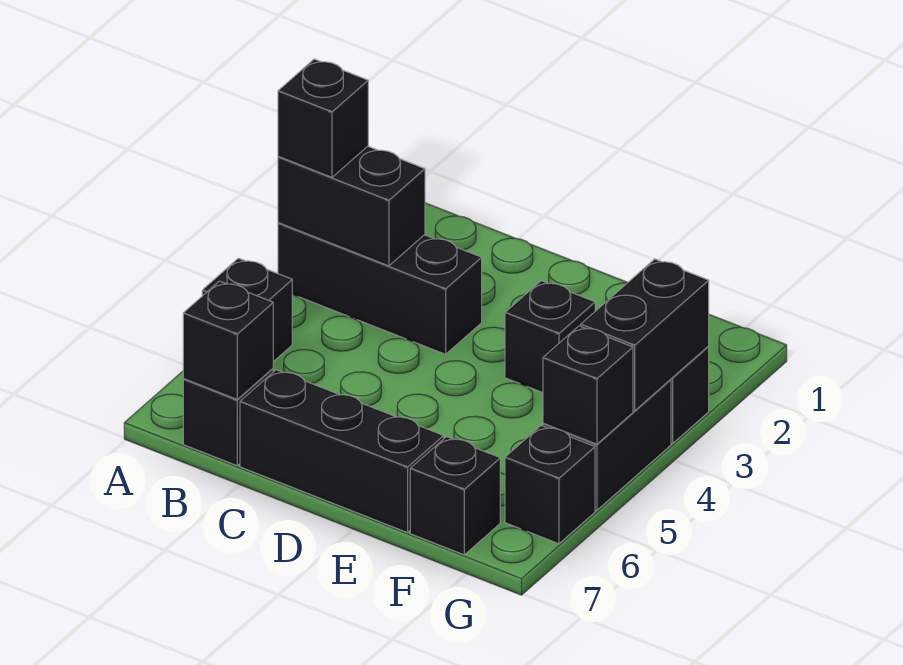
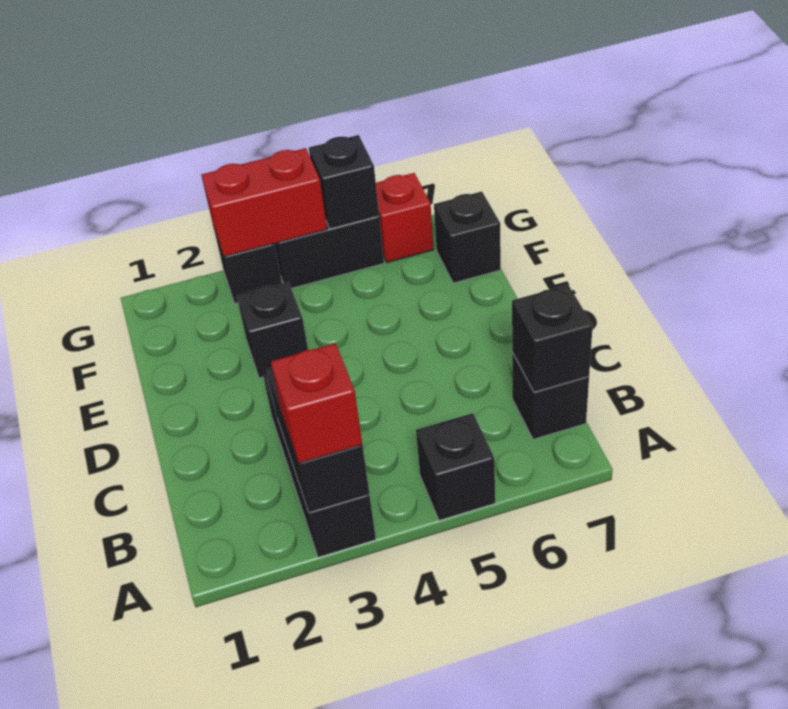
black brick A3 level 3 -> red brick A3 level 3
black brick C7:E7 level 1 -> none
black brick G3:G4 level 2 -> red brick G3:G4 level 2
black brick G6 level 1 -> red brick G6 level 1

